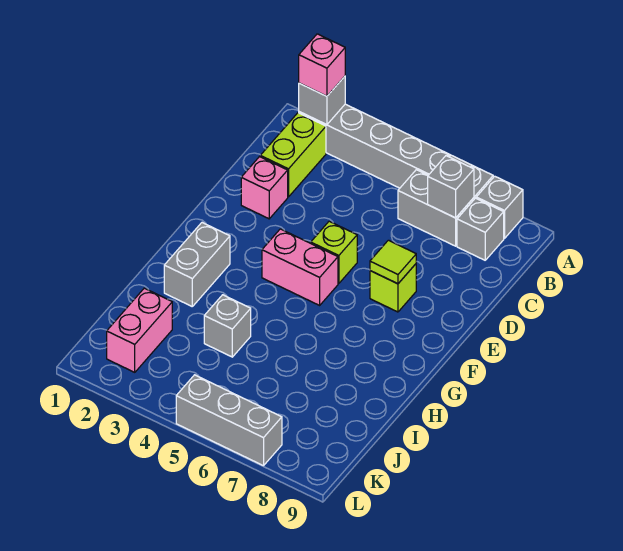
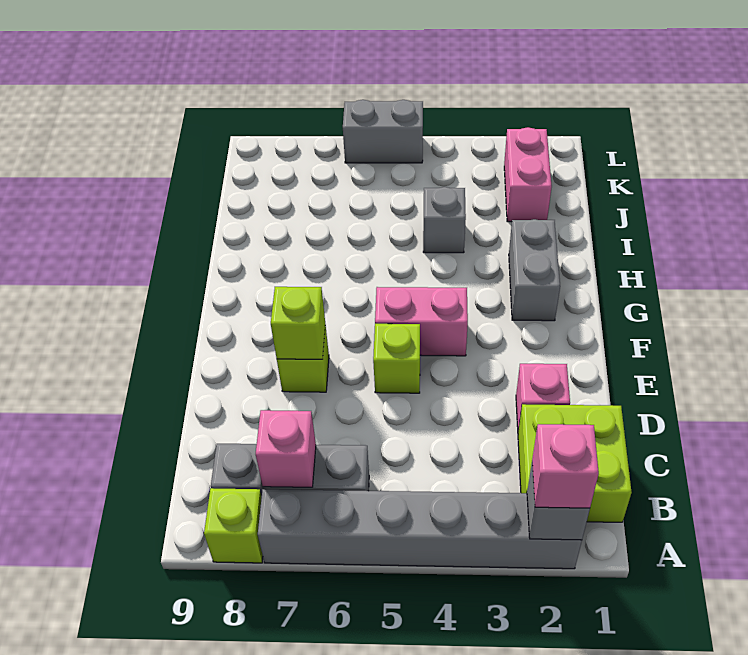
grey brick A8 level 1 -> lime brick A8 level 1
lime brick B2:C2 level 1 -> lime brick B1:C2 level 1
grey brick B7 level 2 -> pink brick B7 level 2
lime tile E7 level 2 -> lime brick E7 level 2
grey brick L5:L7 level 1 -> grey brick L5:L6 level 1

